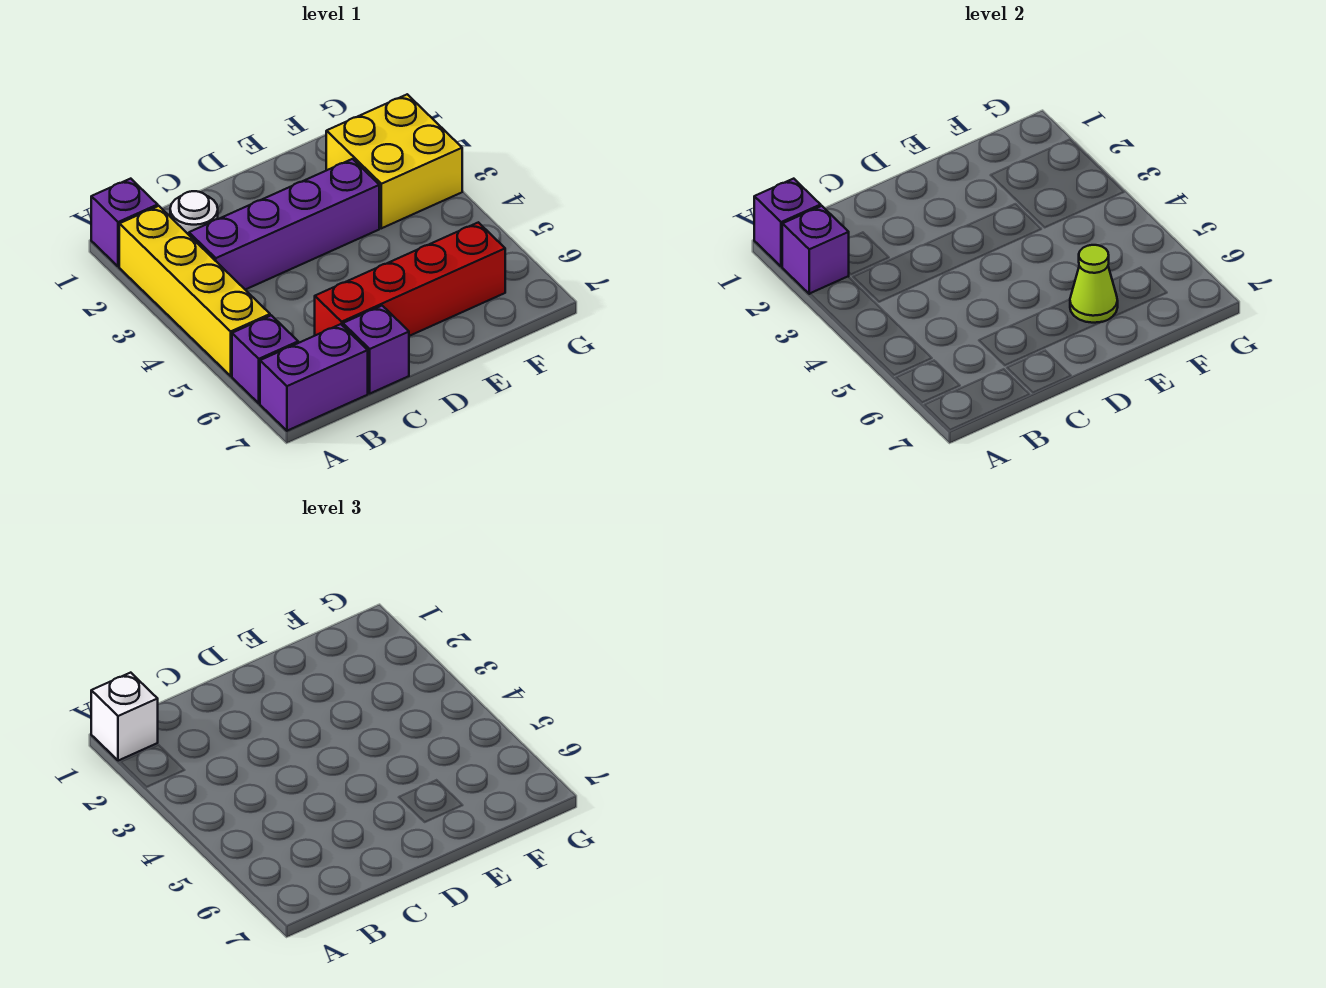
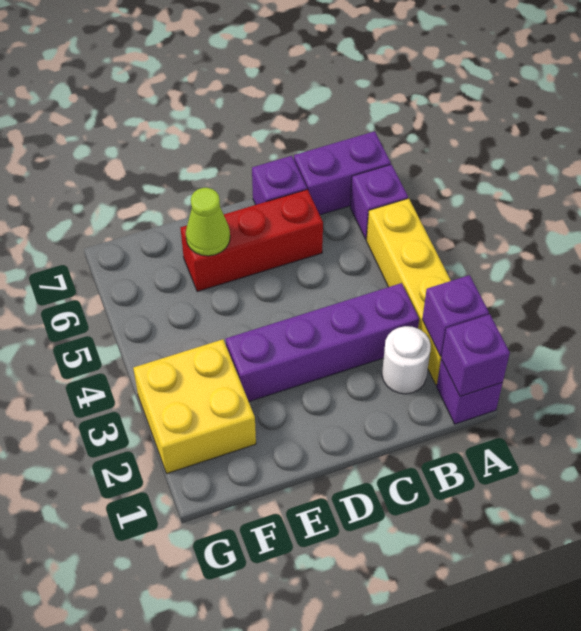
white brick A1 level 3 -> none
red brick C6:F6 level 1 -> red brick C6:E6 level 1

